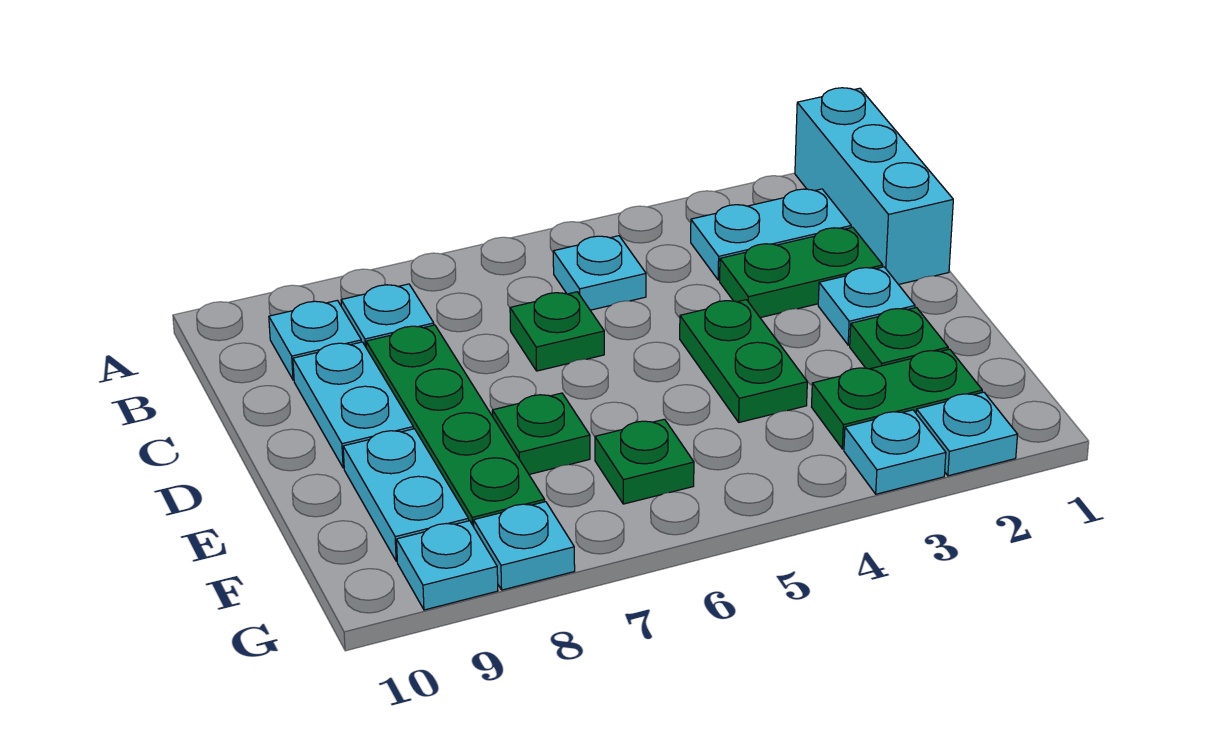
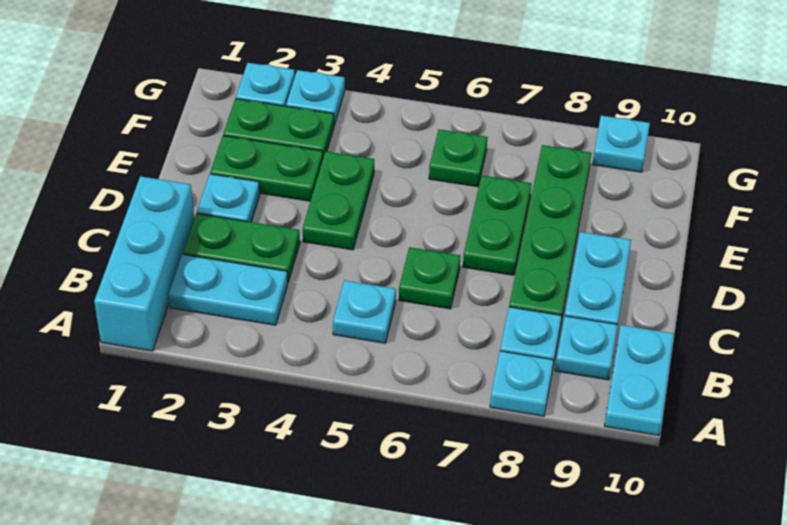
green plate E2 level 1 -> green plate E2:E3 level 1
green plate E7 level 1 -> green plate D7:E7 level 1
cyan plate E9:F9 level 1 -> cyan plate A10:B10 level 1
cyan plate G8 level 1 -> cyan plate A8 level 1

